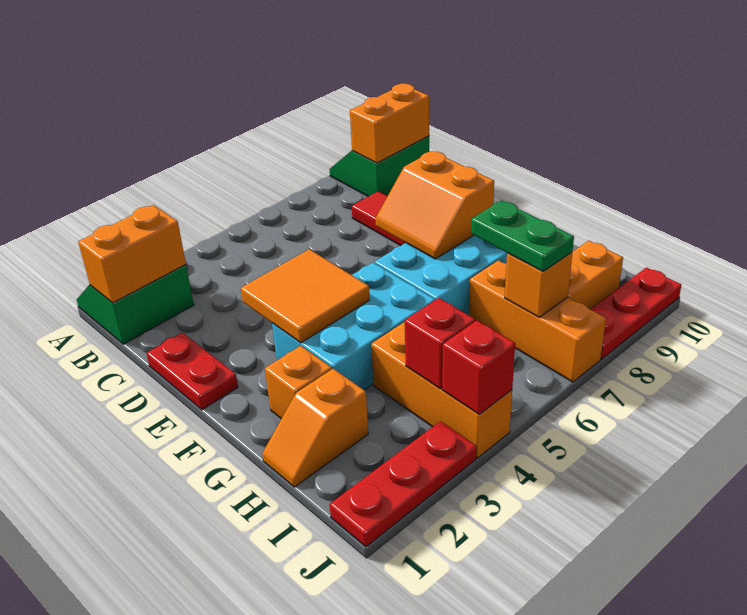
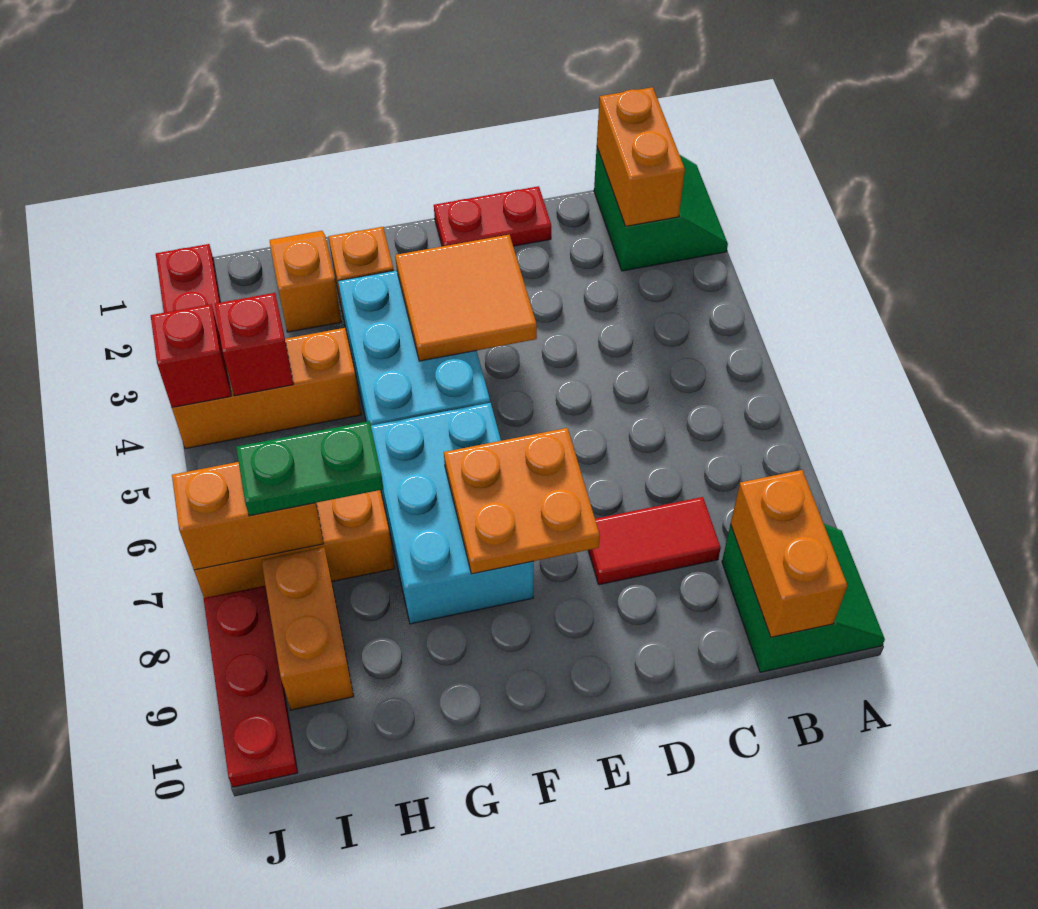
orange slope E7:F8 level 2 top 8 -> orange plate E7:F8 level 2
orange brick I7 level 2 -> orange brick I7:J7 level 2

